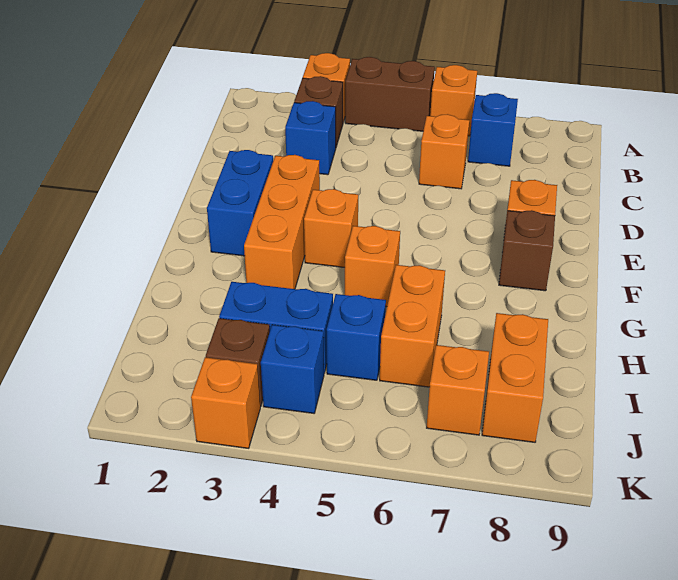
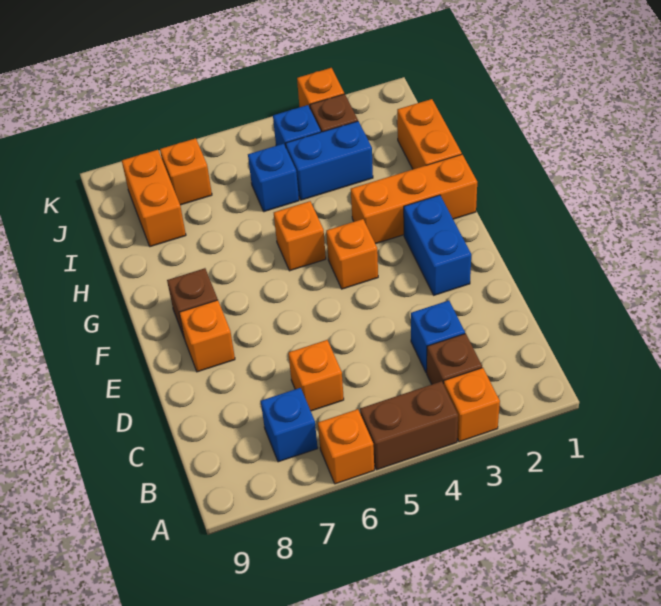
orange brick E3:G3 level 1 -> orange brick G1:G3 level 1
orange brick H6:I6 level 1 -> orange brick H1:I1 level 1

